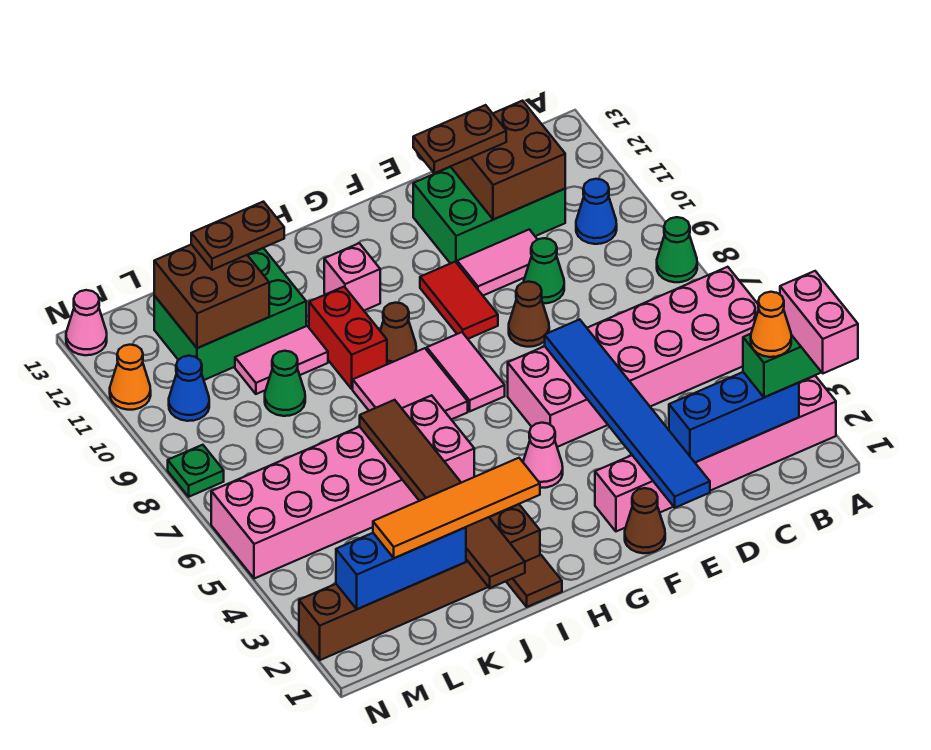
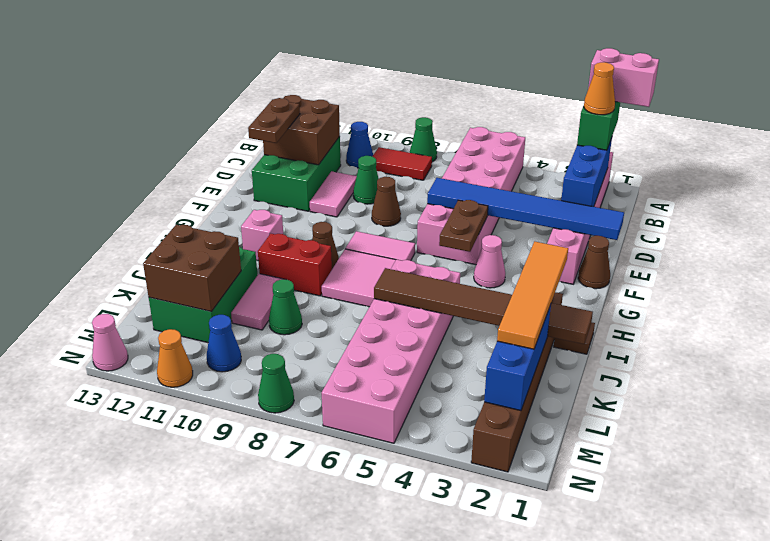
red tile F9:F10 level 1 -> red tile B8:B9 level 1
brown plate J12:K12 level 3 -> brown plate F5:G5 level 2
green plate N8 level 1 -> green cone N8 level 1

